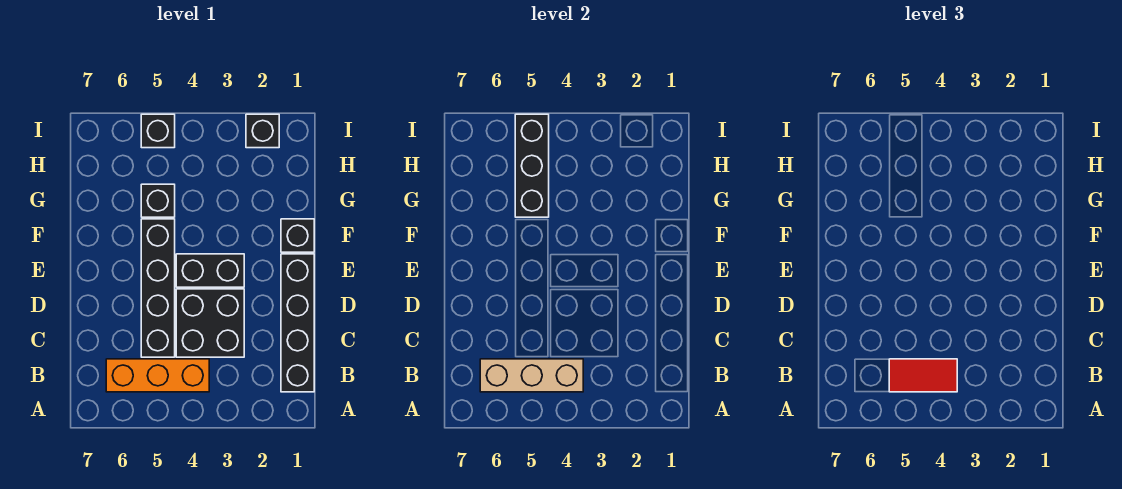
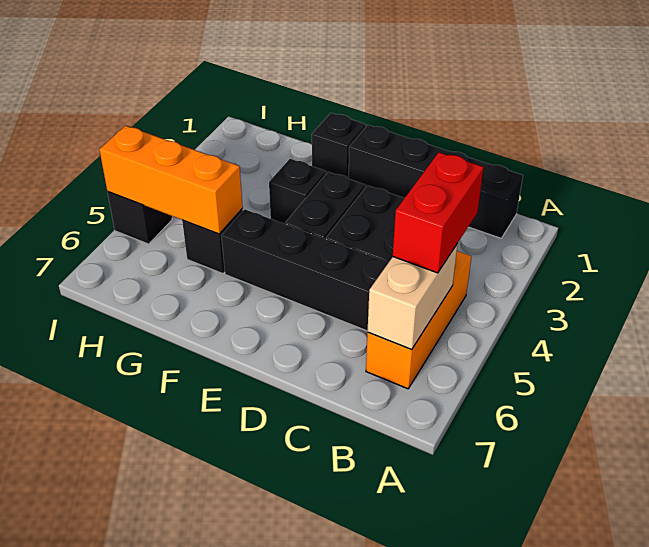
tan brick B4:B6 level 2 -> tan brick B5:B6 level 2
red tile B4:B5 level 3 -> red brick B4:B5 level 3
black brick G5:I5 level 2 -> orange brick G5:I5 level 2
black brick I2 level 1 -> black brick F3 level 1

